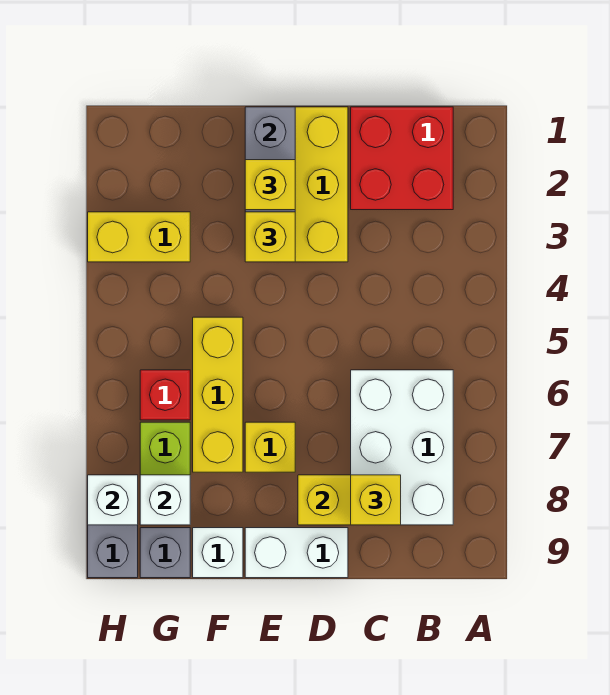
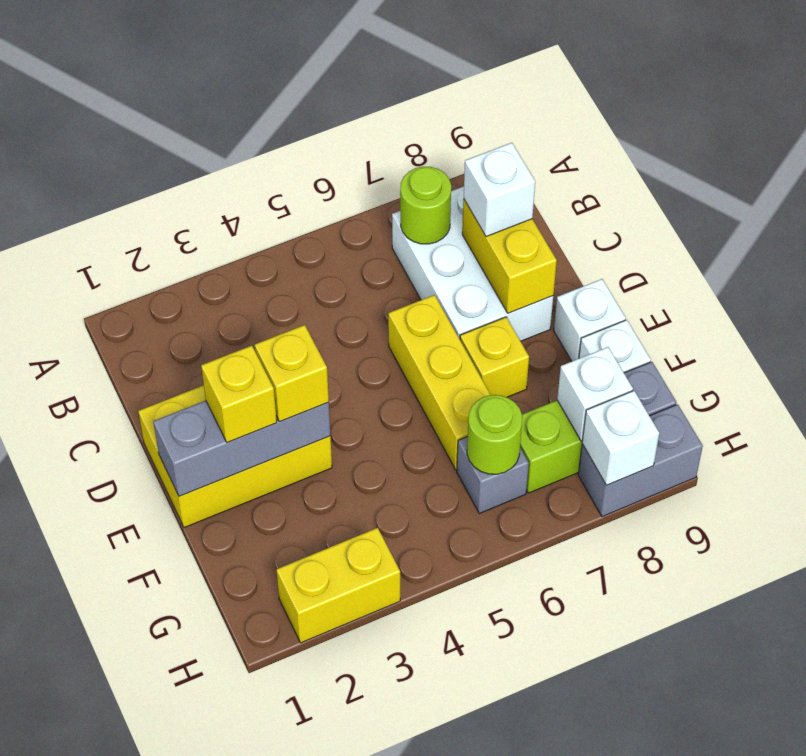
red brick B1:C2 level 1 -> none
white brick B6:C8 level 1 -> white brick B7:D8 level 1
none -> lime round brick B7 level 2
yellow brick C8 level 3 -> white brick C8 level 3
white brick D9:E9 level 1 -> white brick E9 level 1
yellow brick F5:F7 level 1 -> yellow brick D6:F6 level 1
yellow brick G3:H3 level 1 -> yellow brick H2:H3 level 1
red brick G6 level 1 -> grey brick G6 level 1
none -> lime round brick G6 level 2

